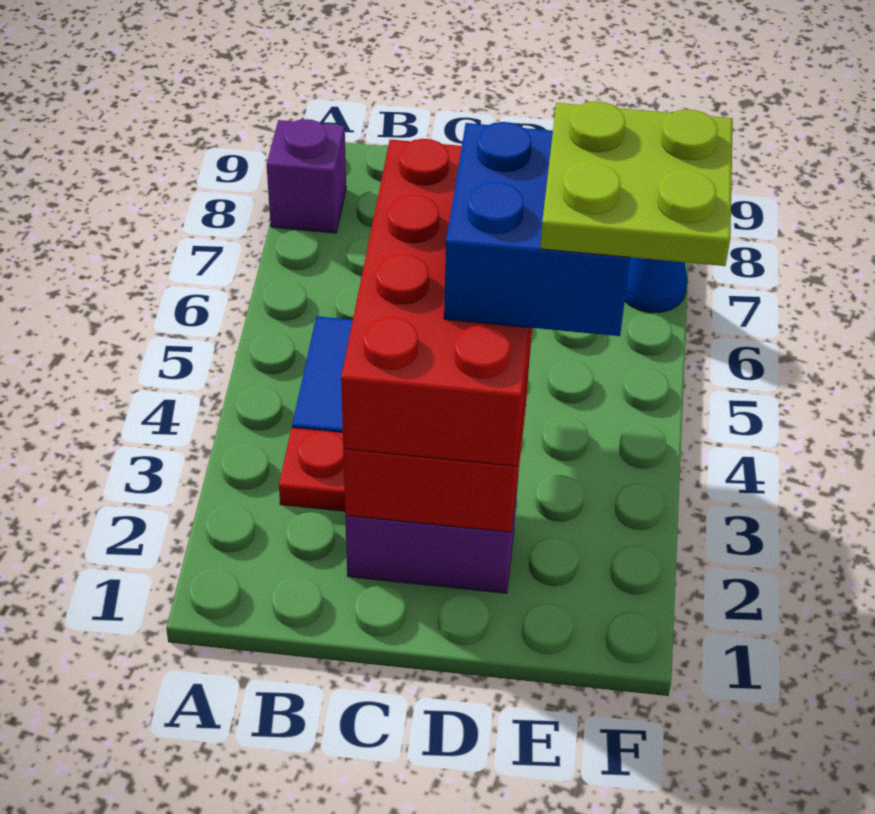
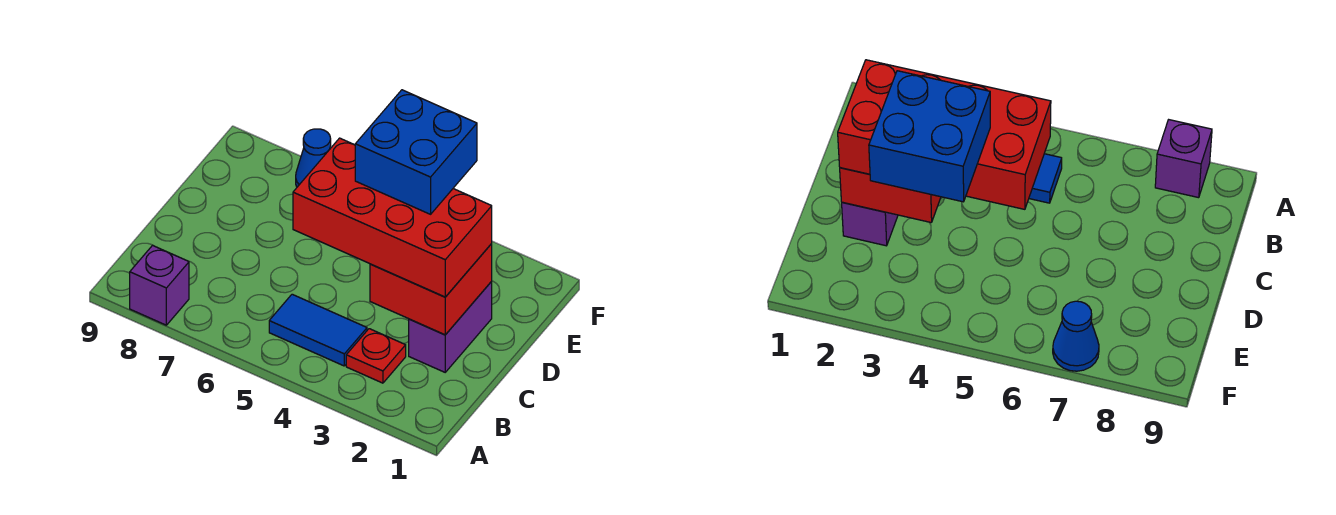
lime plate E3:F4 level 5 -> none

